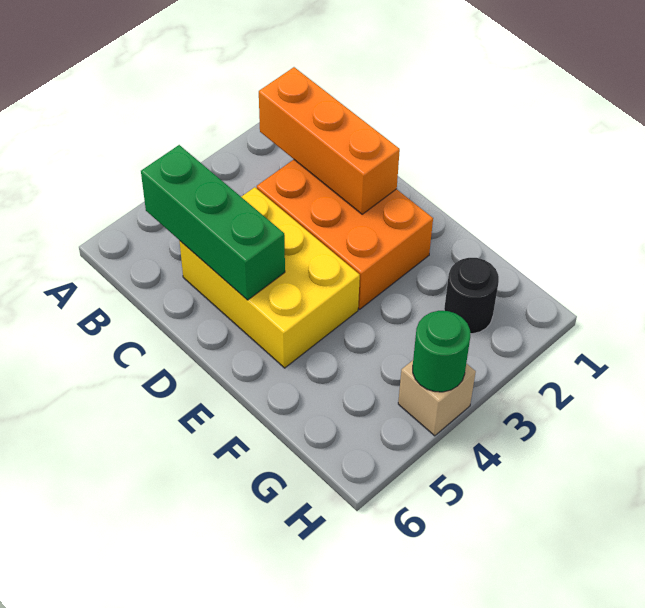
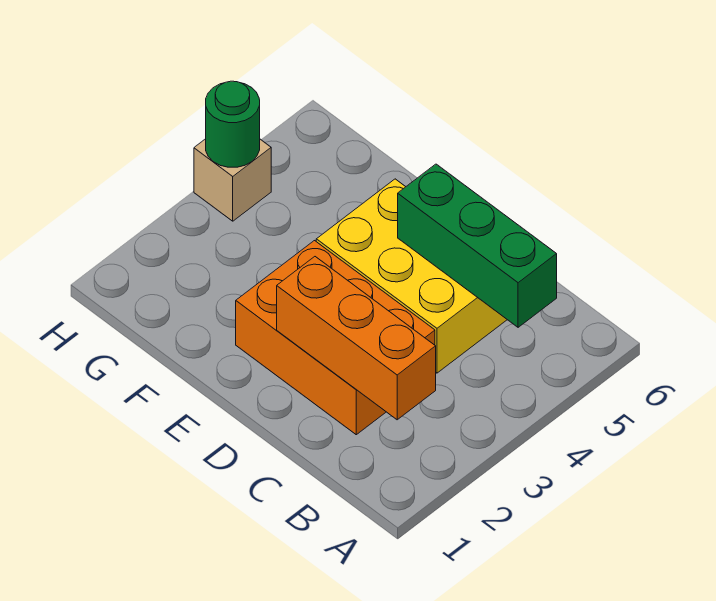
black round brick G2 level 1 -> none

